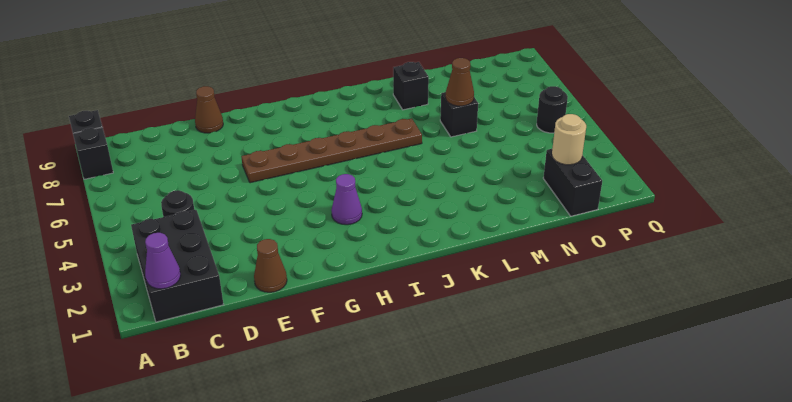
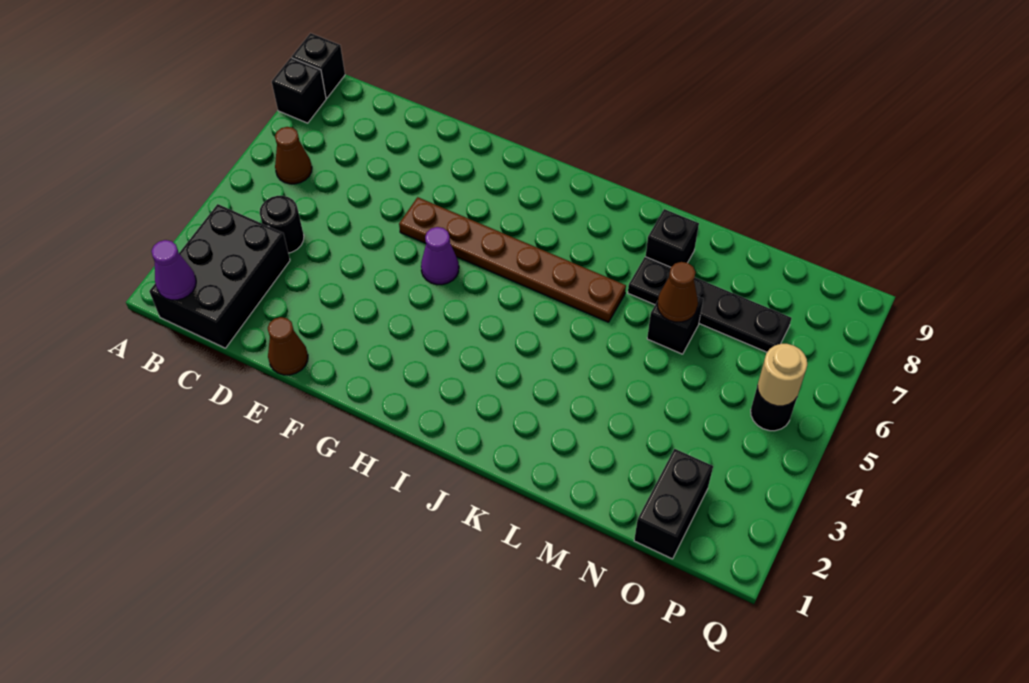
brown cone E9 level 1 -> brown cone B6 level 1
purple cone H3 level 1 -> purple cone G5 level 1
none -> black plate L7:O7 level 1
tan round brick O2 level 2 -> tan round brick P5 level 2

